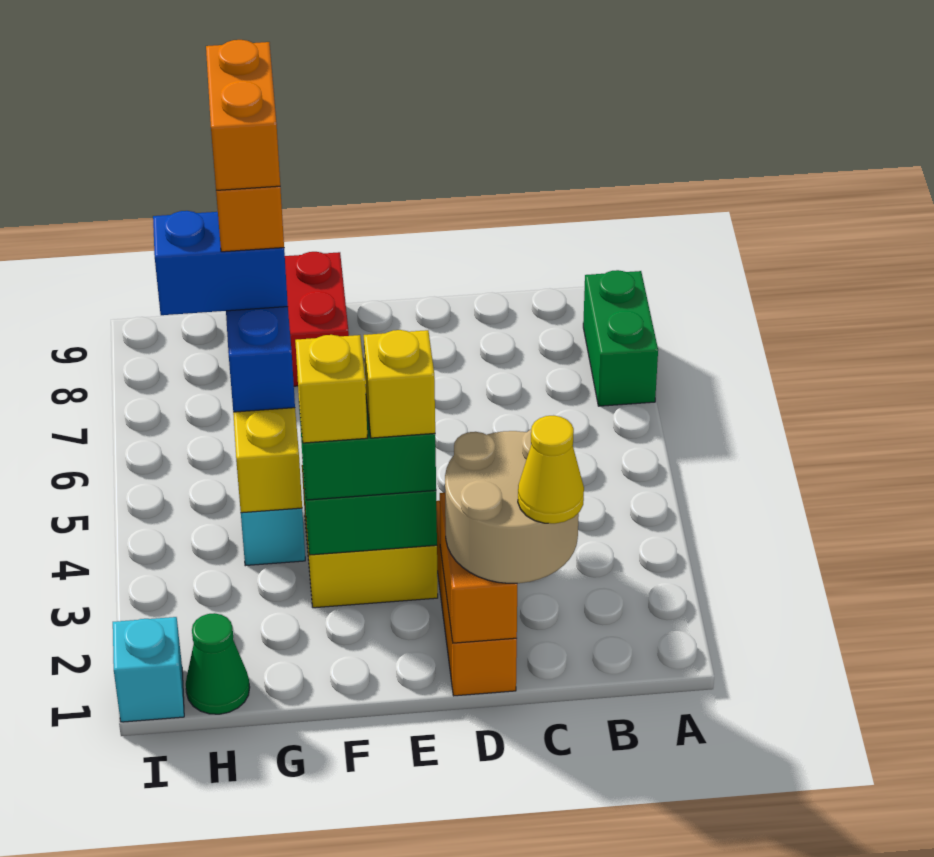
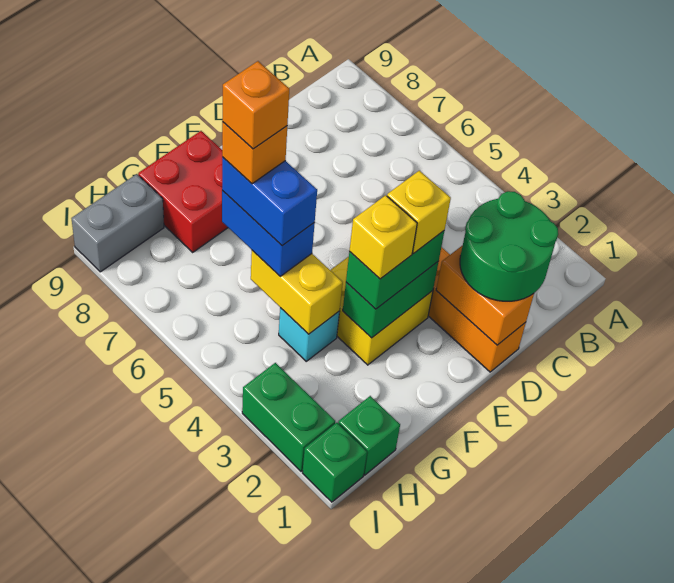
green brick A7:A8 level 1 -> green brick I2:I3 level 1
tan round brick C1:D2 level 3 -> green round brick C1:D2 level 3
yellow cone C1 level 4 -> none
blue brick G6:H6 level 4 -> blue brick G5:G6 level 4
orange brick G6:G7 level 6 -> orange brick G6 level 6
green cone H1 level 1 -> green brick H1 level 1
none -> grey brick H9:I9 level 1
cyan brick I1 level 1 -> green brick I1 level 1

